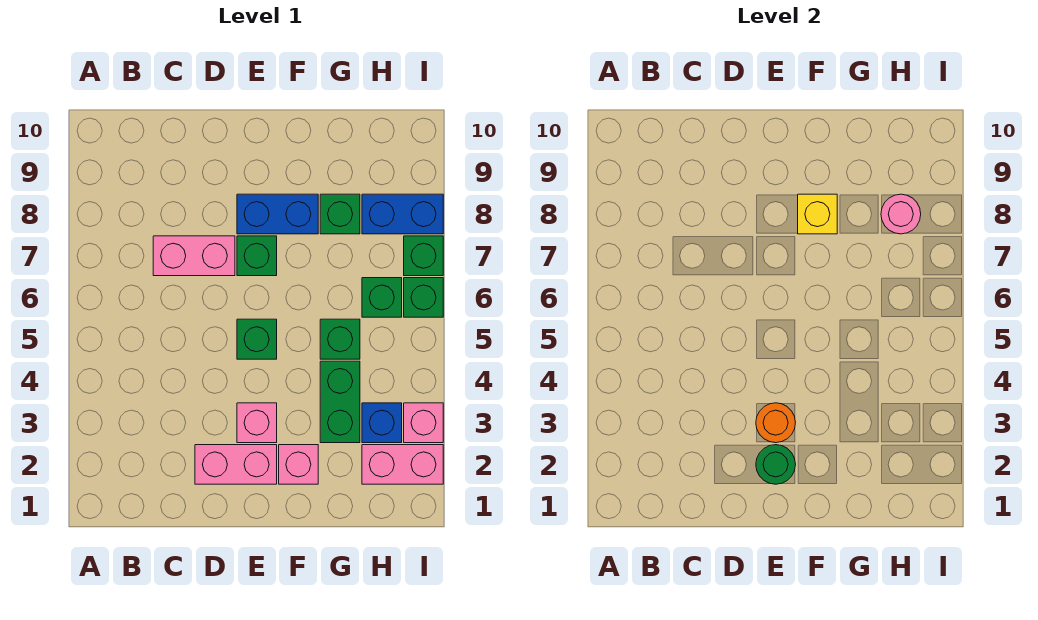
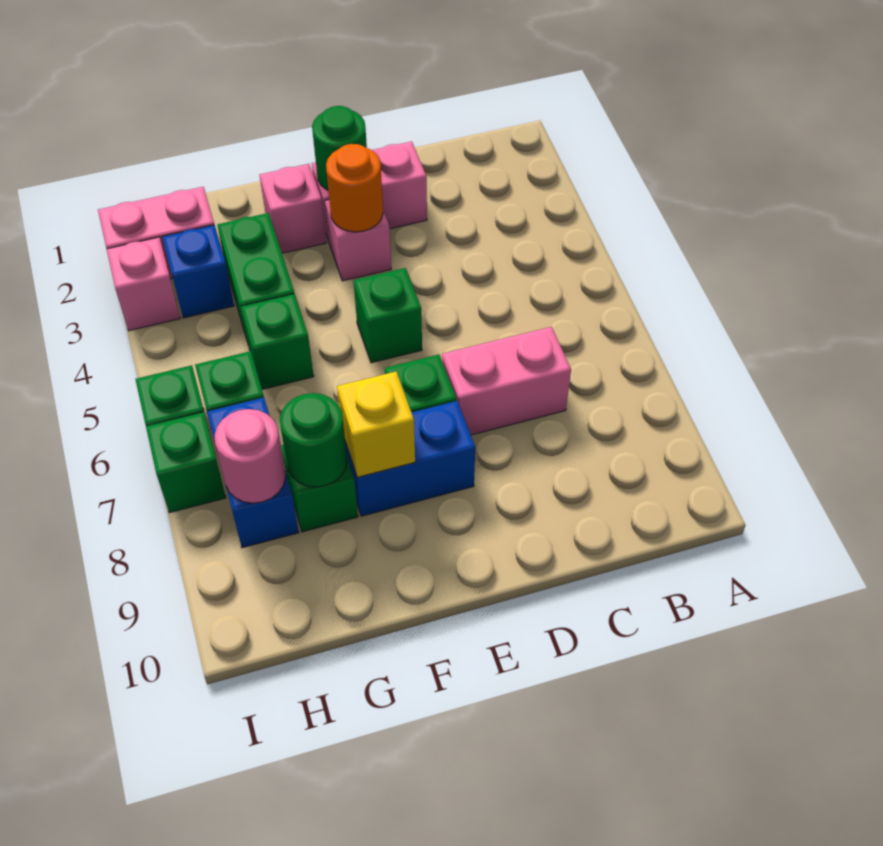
none -> green round brick G8 level 2
blue brick H8:I8 level 1 -> blue brick H7:H8 level 1

